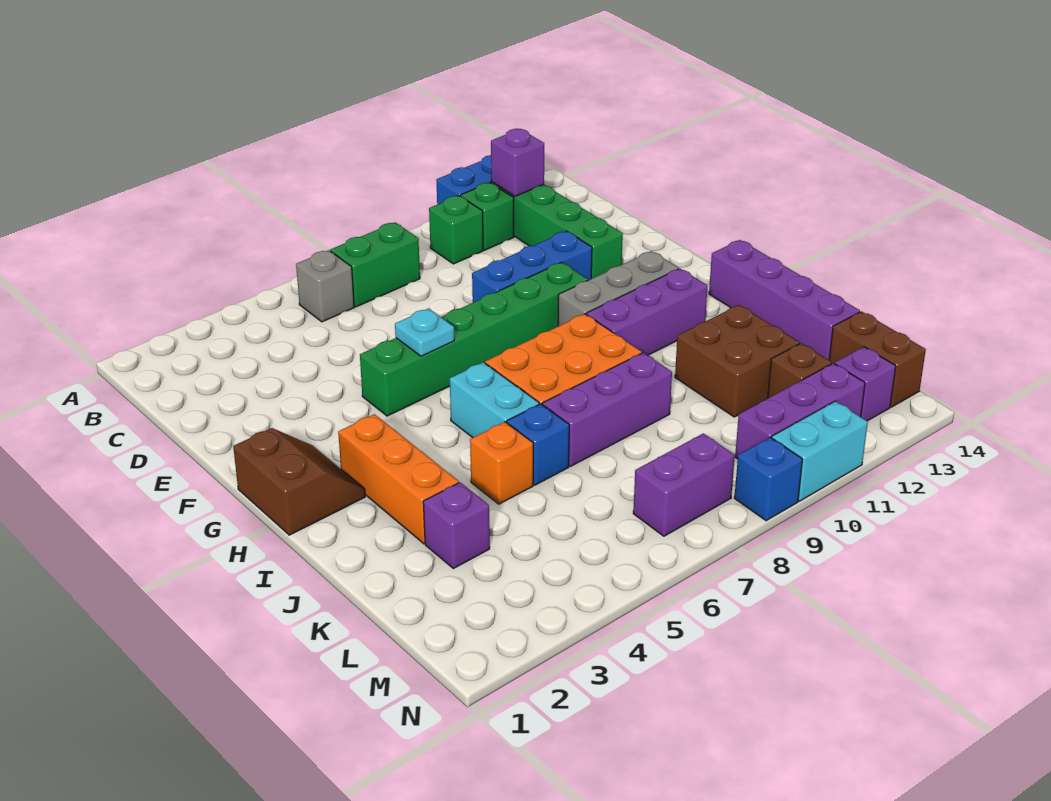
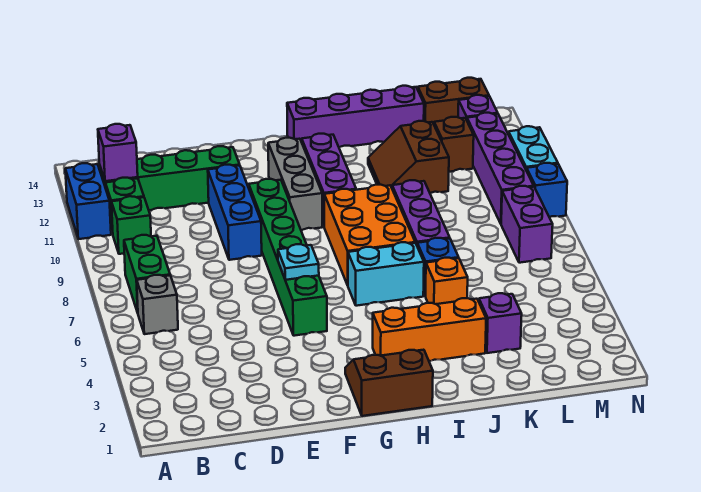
brown brick J11:K12 level 1 -> brown slope J11:K12 level 1 top K
purple brick M10:M12 level 1 -> purple brick M9:M12 level 1

